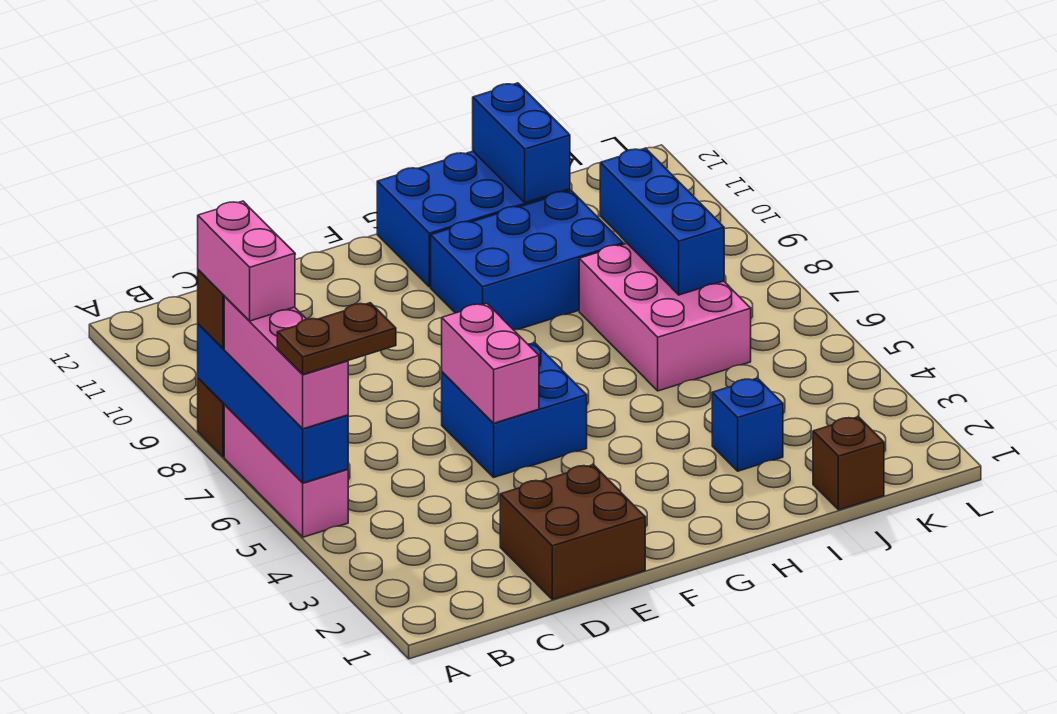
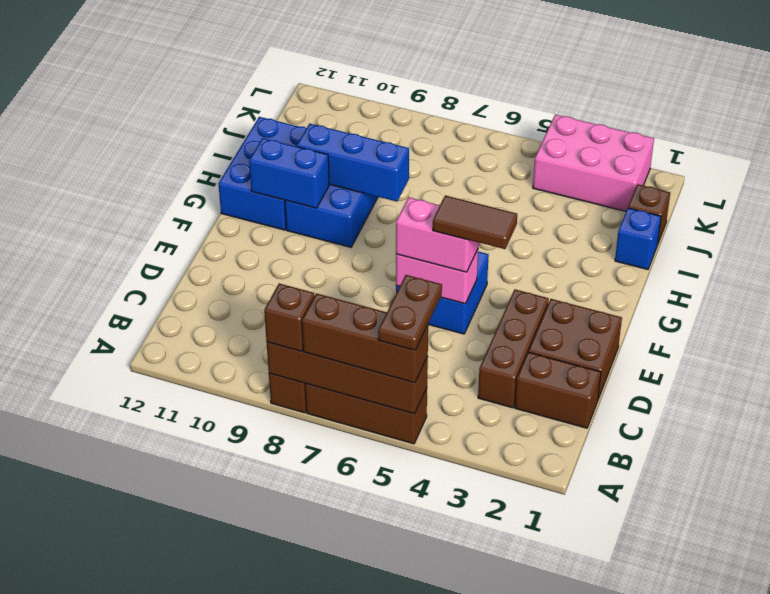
pink brick A5:A7 level 1 -> brown brick A5:A7 level 1
blue brick A5:A8 level 2 -> brown brick A5:A8 level 2
pink brick A5:A7 level 3 -> brown brick A5:A7 level 3
pink brick A7:A8 level 4 -> pink brick E5:E6 level 3
none -> brown brick C1:C2 level 1
none -> brown brick C3:E3 level 1
none -> brown tile E4:E5 level 4
blue brick I3 level 1 -> blue brick I1 level 1
pink brick I6:J8 level 1 -> pink brick K2:L4 level 1
blue brick I11:I12 level 2 -> blue brick G10:G11 level 2
blue brick J7:J9 level 2 -> blue brick H8:H10 level 2

